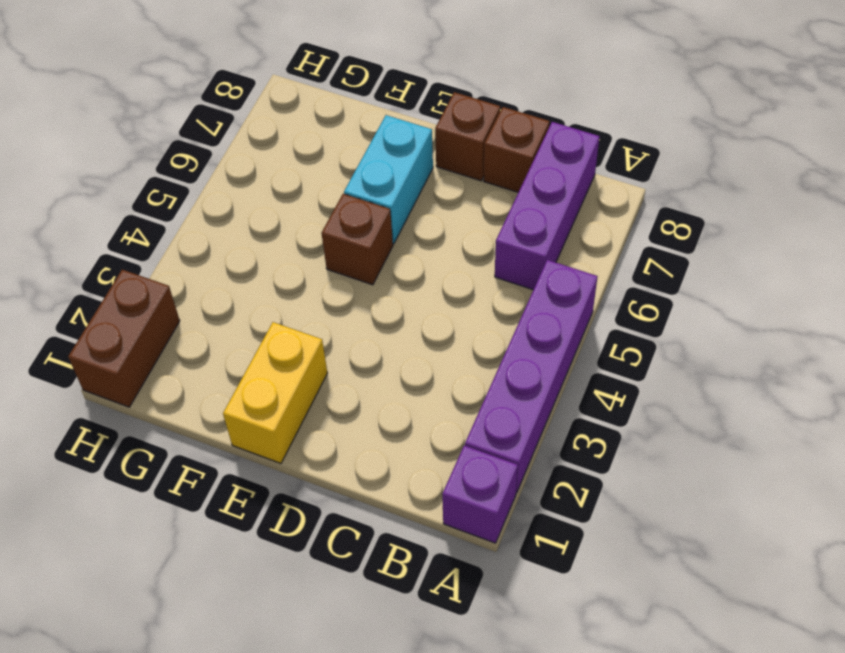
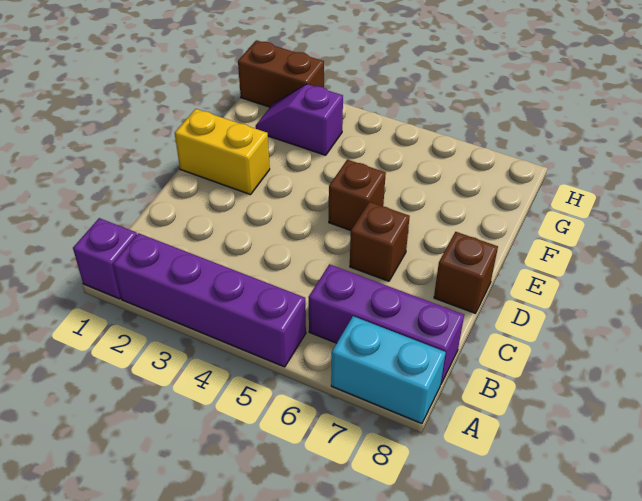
brown brick C8 level 1 -> brown brick D6 level 1
cyan brick E6:E7 level 1 -> cyan brick A7:A8 level 1
none -> purple slope G2:G3 level 1 top 3

